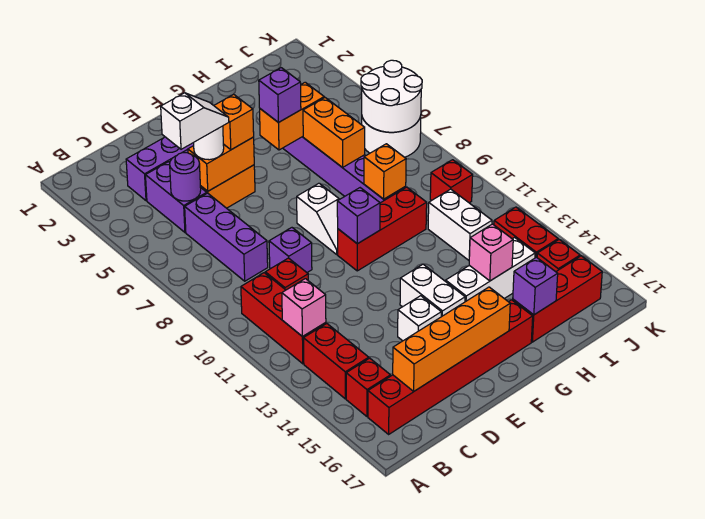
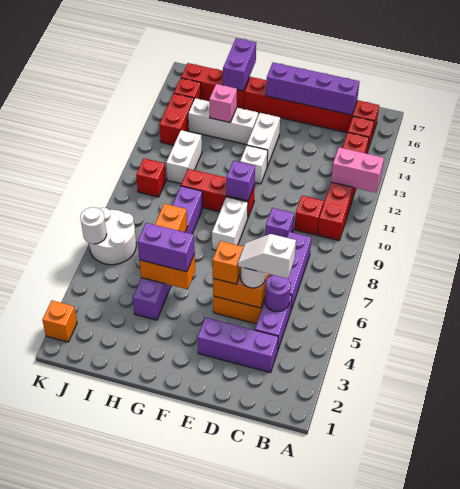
pink brick B12 level 2 -> pink brick A12:B12 level 2
orange brick C16:F16 level 2 -> purple brick C16:F16 level 2
white brick E14 level 1 -> white brick F12 level 1
white slope F8:F9 level 1 top 8 -> white brick F8:F9 level 1
purple brick G5 level 3 -> purple brick G5:H5 level 3
orange brick H9 level 2 -> orange brick K2 level 1
purple brick H16 level 2 -> purple brick H16:H17 level 2
white round brick J6:K7 level 2 -> white round brick K6 level 2

